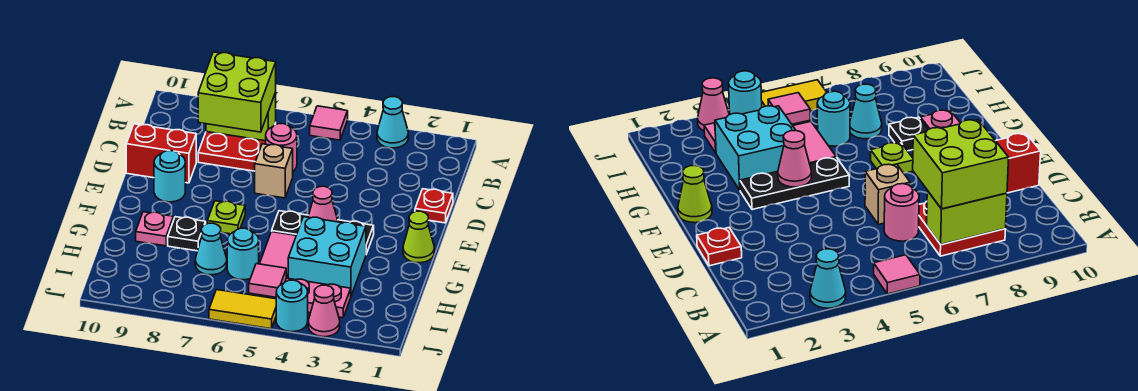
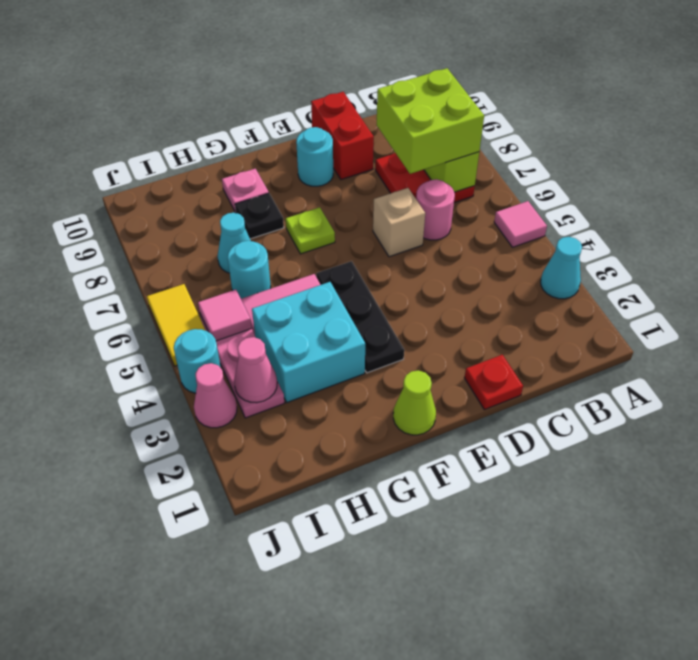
pink cone F4 level 2 -> pink cone I3 level 2

